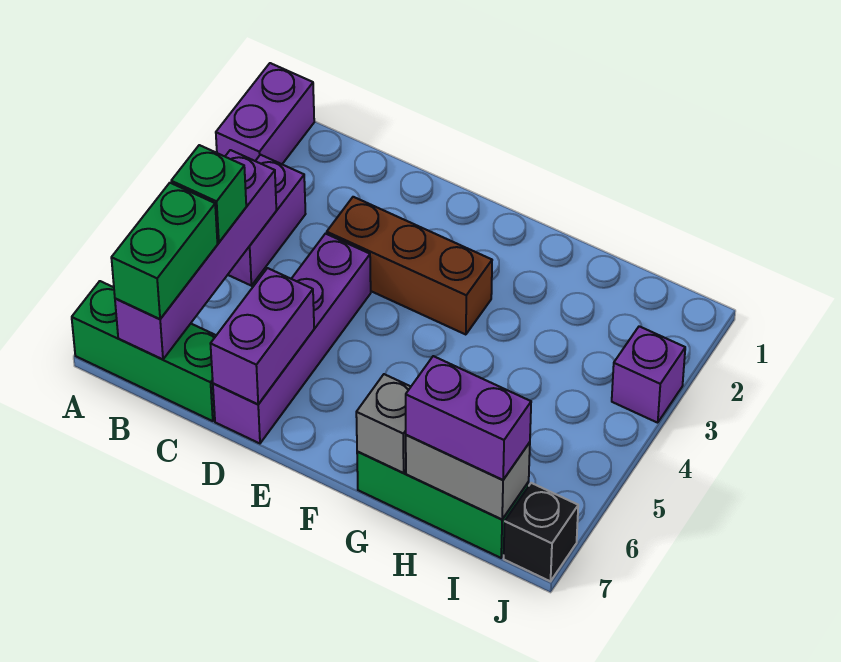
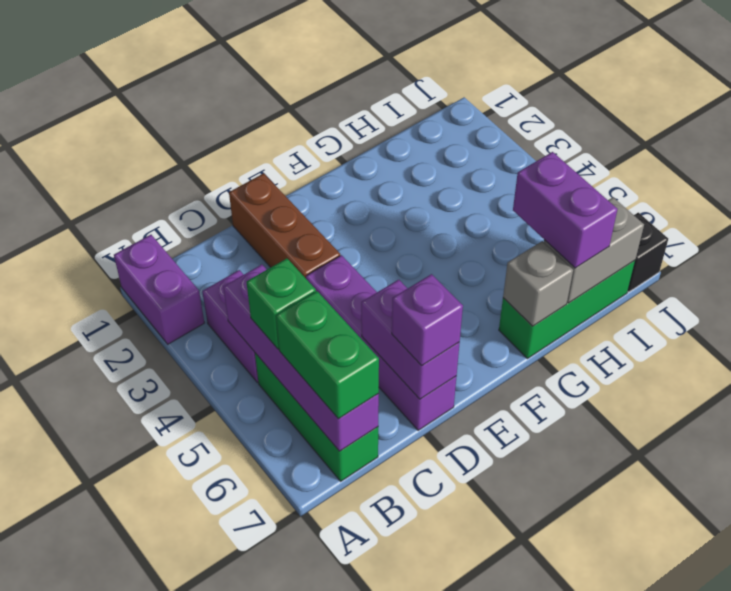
green brick A7:C7 level 1 -> green brick B5:B7 level 1
brown brick D3:F3 level 1 -> brown brick D1:D3 level 1
purple brick H7:I7 level 3 -> purple brick H6:H7 level 3
purple brick J3 level 1 -> purple brick D7 level 3

